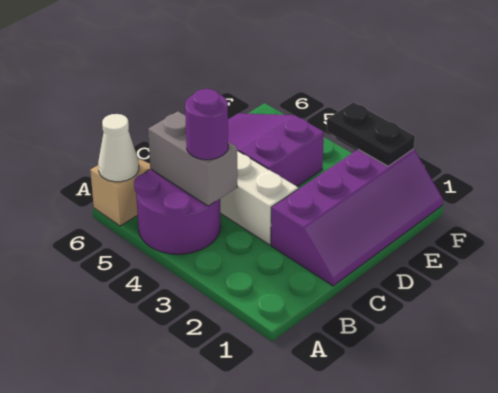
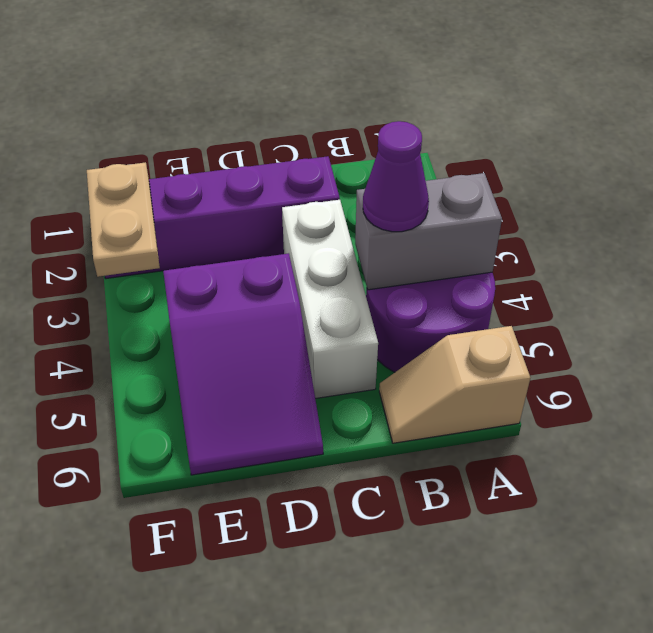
white cone A6 level 2 -> none
grey brick B4:B5 level 2 -> grey brick A4:B4 level 2
purple round brick B4 level 3 -> purple cone B4 level 3
black plate F2:F3 level 2 -> tan plate F2:F3 level 2

